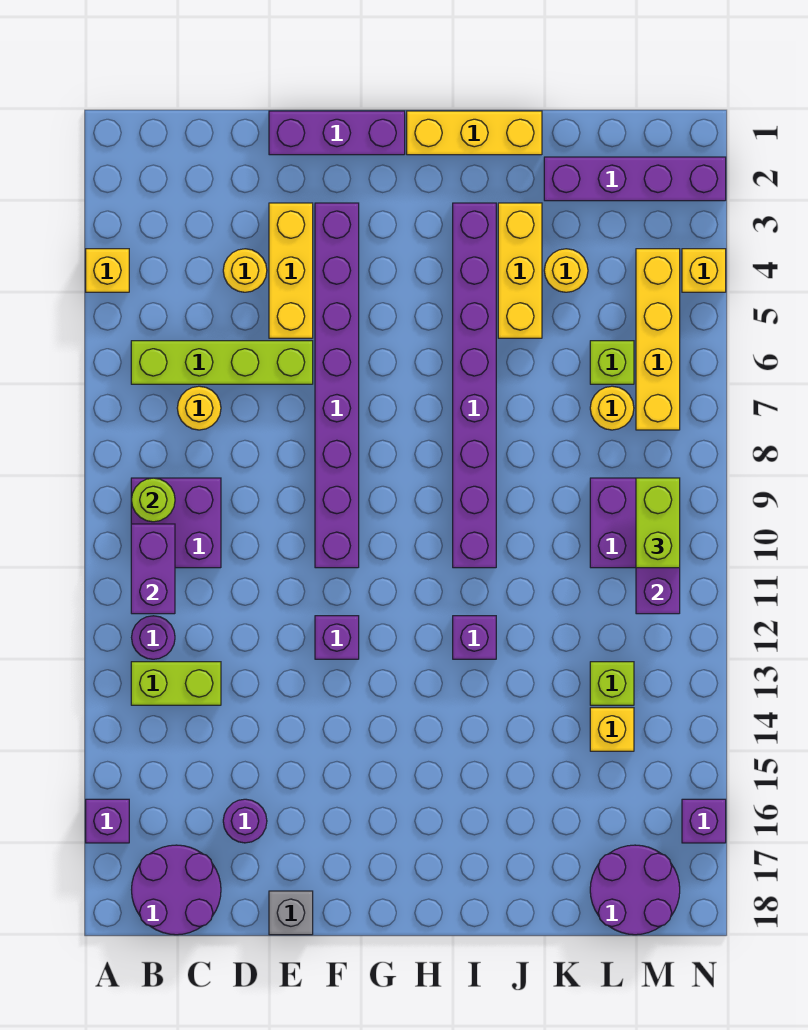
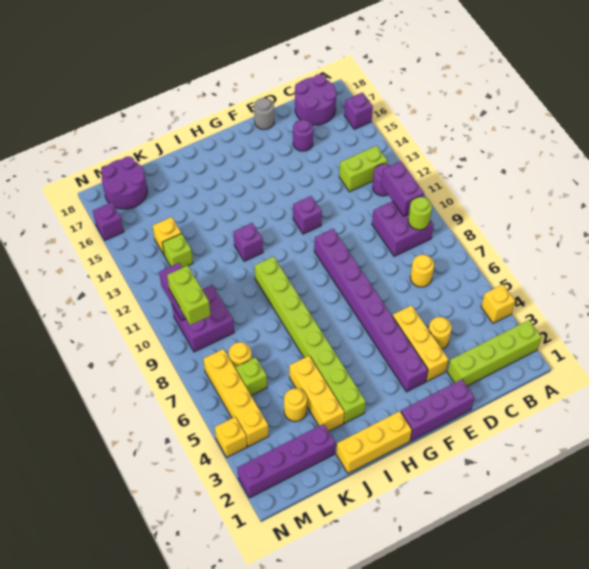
lime brick B6:E6 level 1 -> lime brick A2:D2 level 1
grey brick E18 level 1 -> grey round brick E18 level 1
purple brick I3:I10 level 1 -> lime brick I3:I10 level 1

